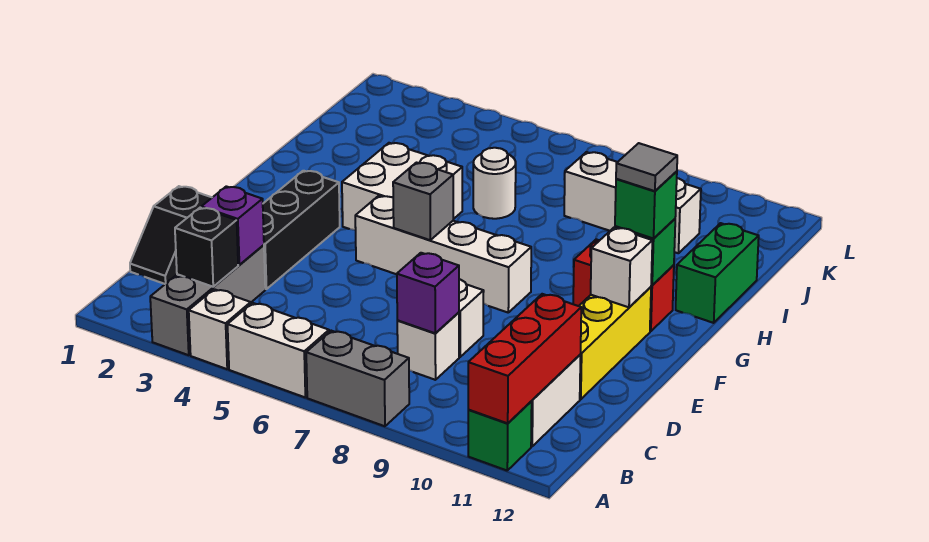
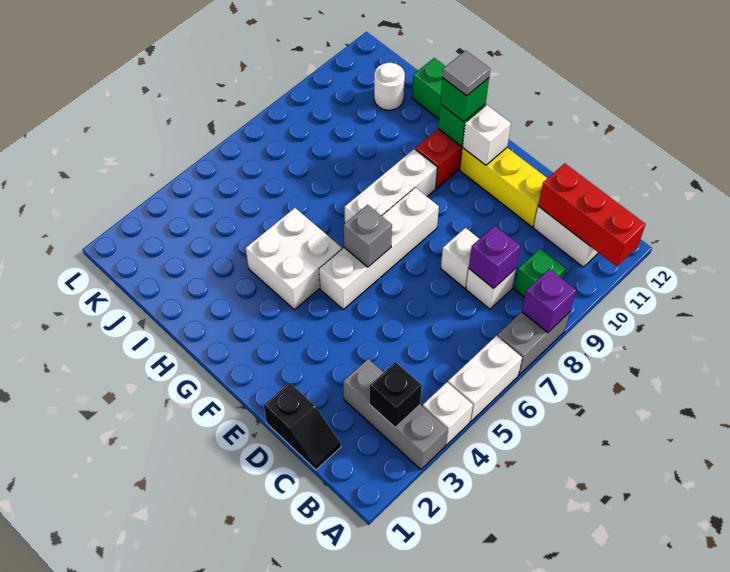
green brick A11 level 1 -> green brick B9 level 1
purple brick C3 level 2 -> purple brick A8 level 2
black brick D3:F3 level 1 -> none
white round brick I6 level 1 -> white round brick J11 level 1
white brick J8:J10 level 1 -> white brick G7:G9 level 1

